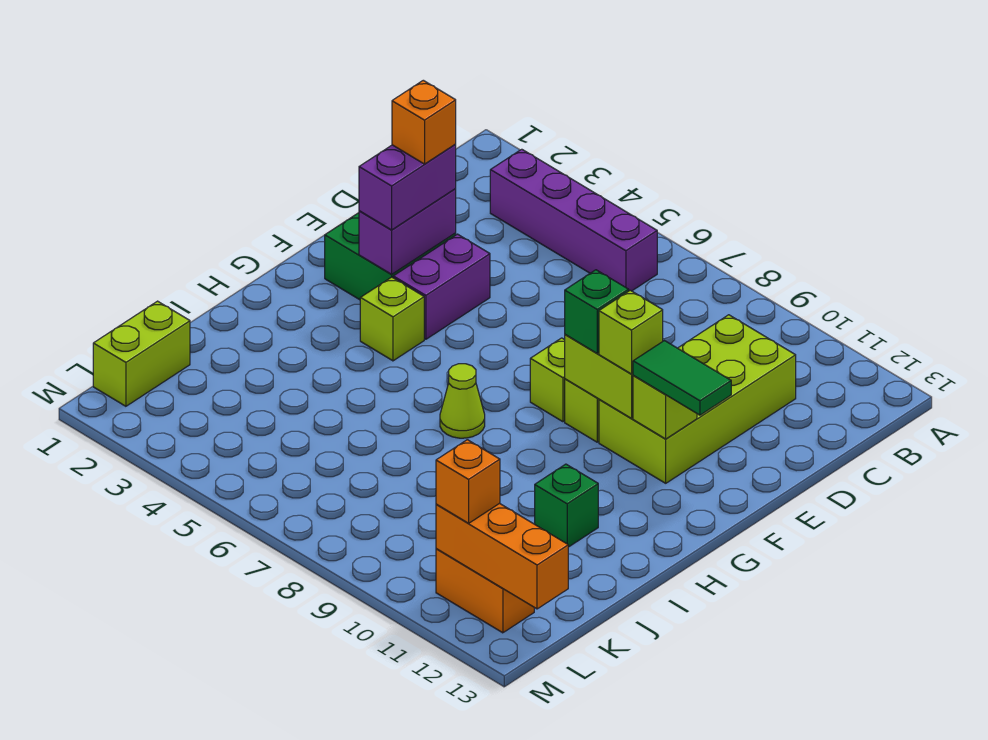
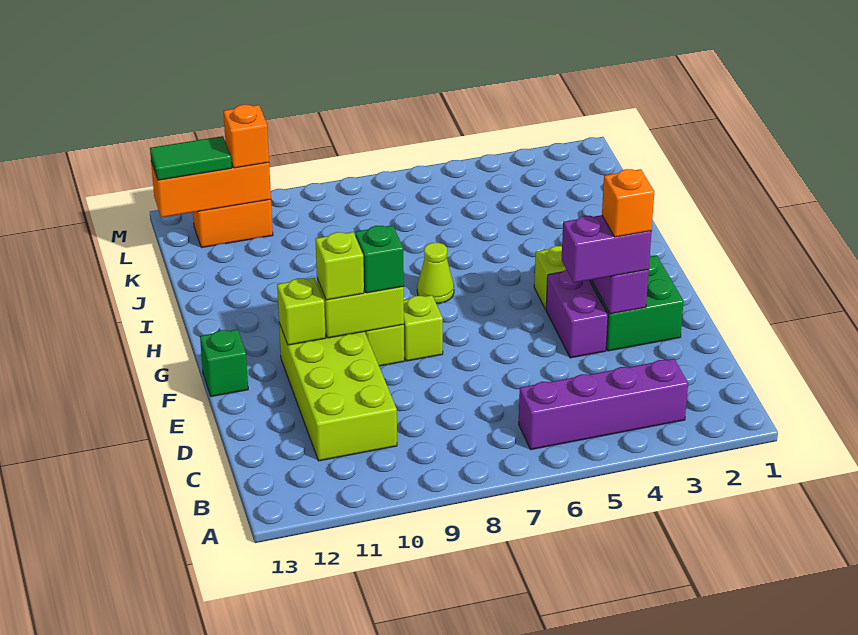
purple brick E3:F3 level 3 -> purple brick E3:E4 level 3
green tile F11:F12 level 3 -> green tile L12:L13 level 3
green brick I11 level 1 -> green brick F13 level 1
lime brick K1:L1 level 1 -> none

